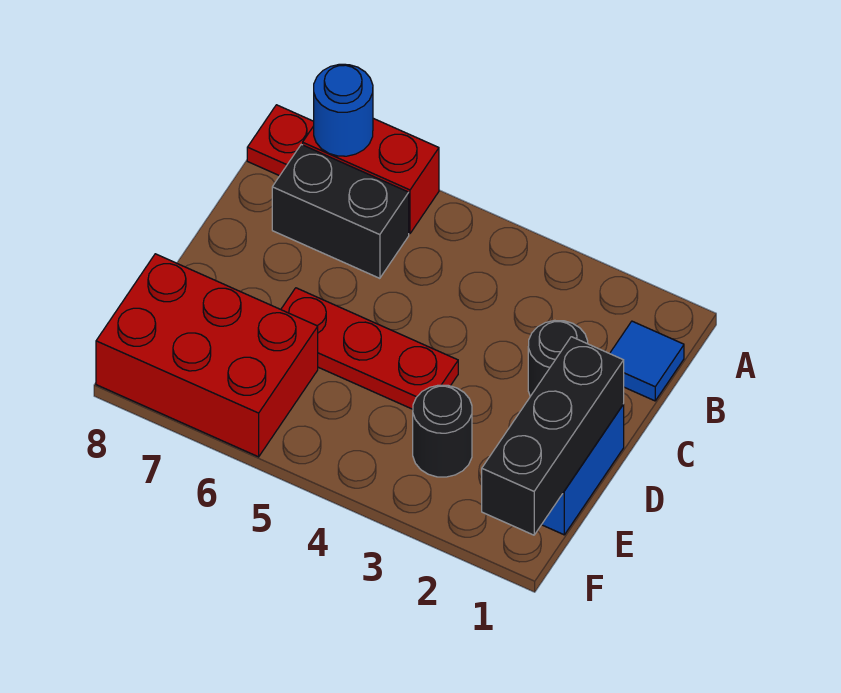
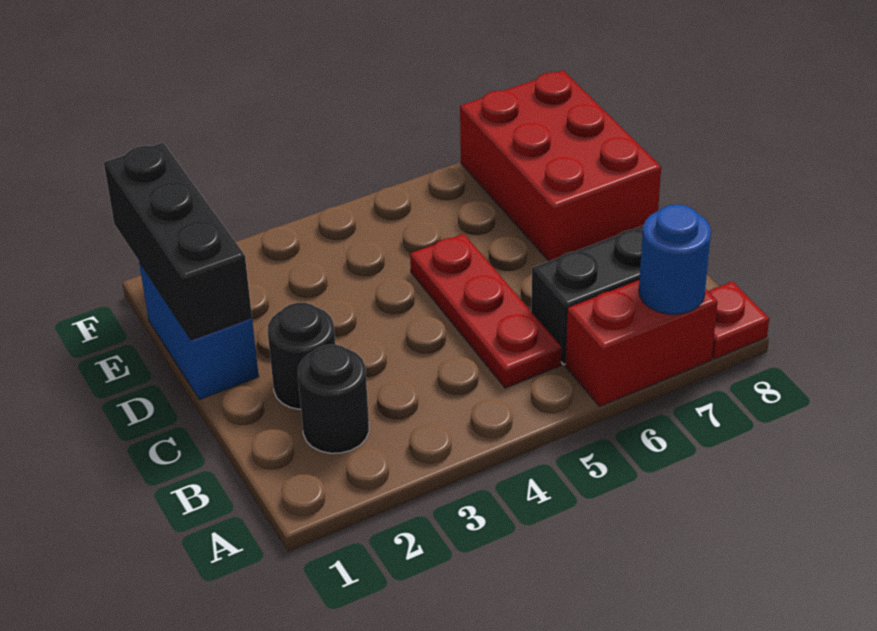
blue tile B1 level 1 -> none
red plate D4:D6 level 1 -> red plate B5:D5 level 1
black round brick E3 level 1 -> black round brick B2 level 1
red brick E6:F8 level 1 -> red brick D7:F8 level 1

